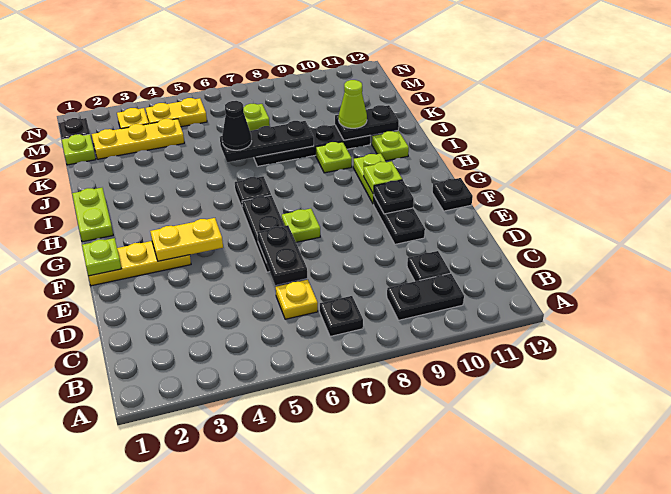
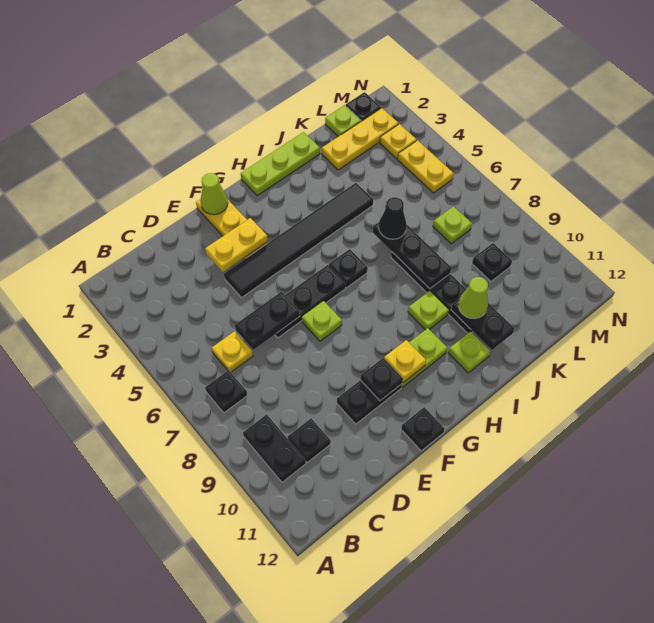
none -> black tile E4:J4 level 1
lime plate F1 level 2 -> lime cone F1 level 2
yellow plate F3:F4 level 2 -> yellow plate E3:F3 level 2
lime plate G10 level 2 -> yellow plate G10 level 2
lime plate H1:I1 level 1 -> lime plate H1:J1 level 1
yellow plate L2:L4 level 1 -> yellow plate K2:M2 level 1
none -> black plate L9 level 1

